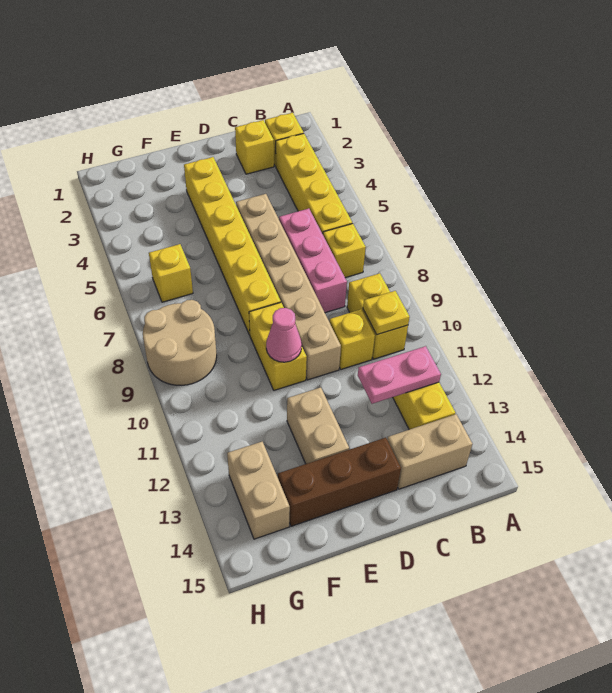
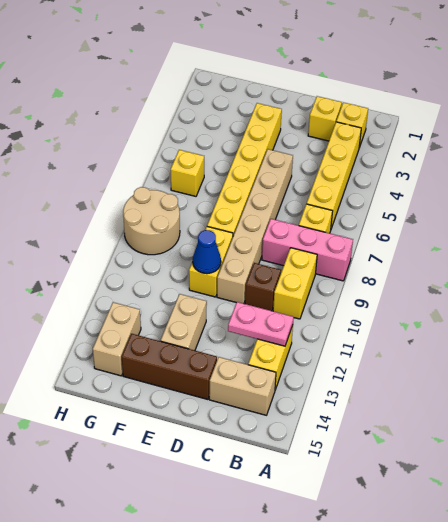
yellow plate B10 level 2 -> none
pink brick C6:C8 level 1 -> pink brick A8:C8 level 1
yellow brick C10 level 1 -> brown brick C10 level 1
pink cone E10 level 2 -> blue cone E10 level 2

